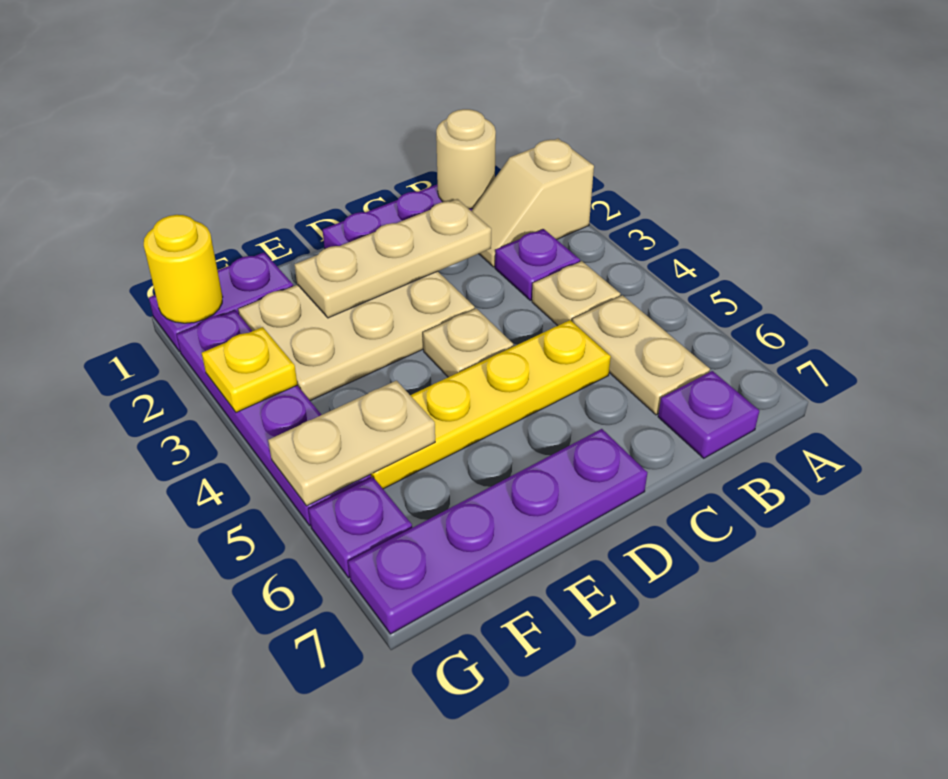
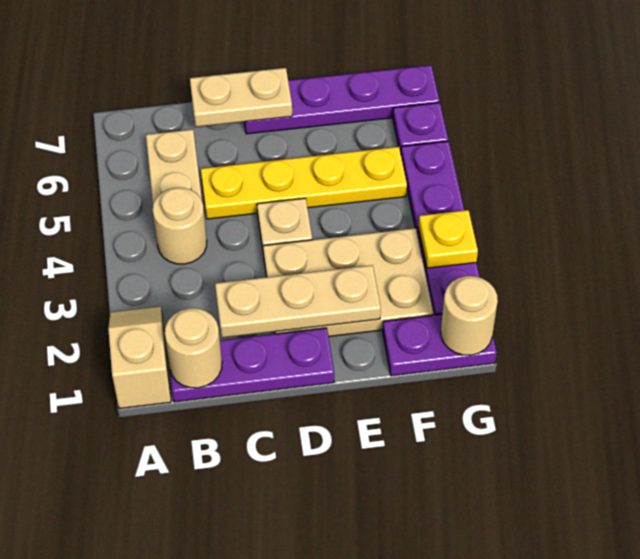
tan slope A2:B2 level 1 top A -> tan slope A1:A2 level 1 top 1
purple plate B3 level 1 -> none
tan plate B4 level 1 -> tan round brick B4 level 1
purple plate B7 level 1 -> none
tan plate F5:G5 level 2 -> tan plate C7:D7 level 2
yellow round brick G1 level 2 -> tan round brick G1 level 2

